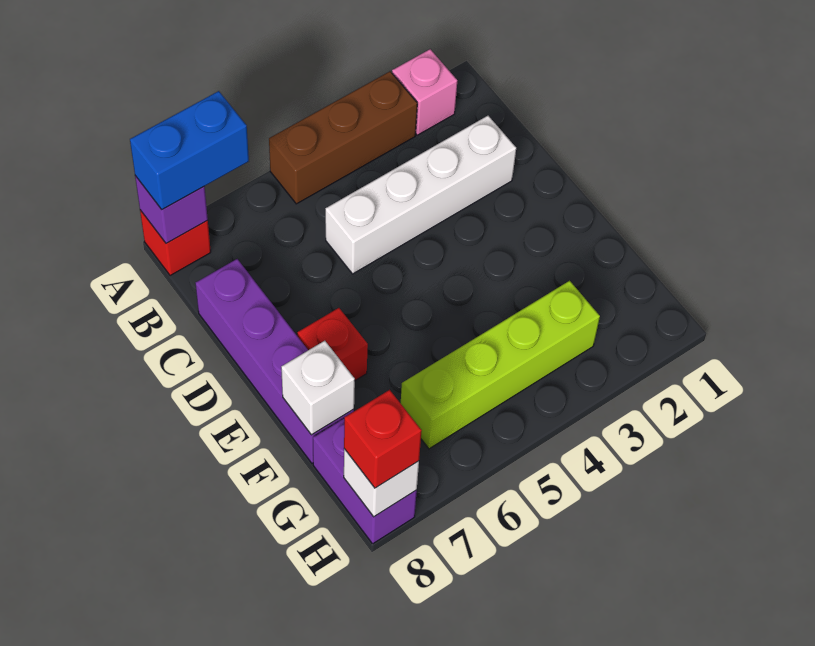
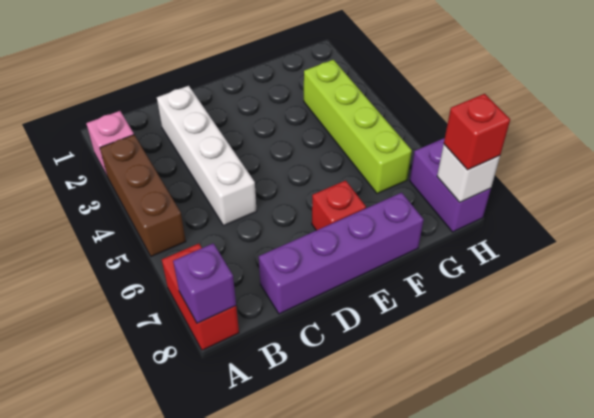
blue brick A7:A8 level 3 -> none
red brick A8 level 1 -> red brick A7:A8 level 1
white brick F8 level 2 -> none
purple brick G8:H8 level 1 -> purple brick H7:H8 level 1

